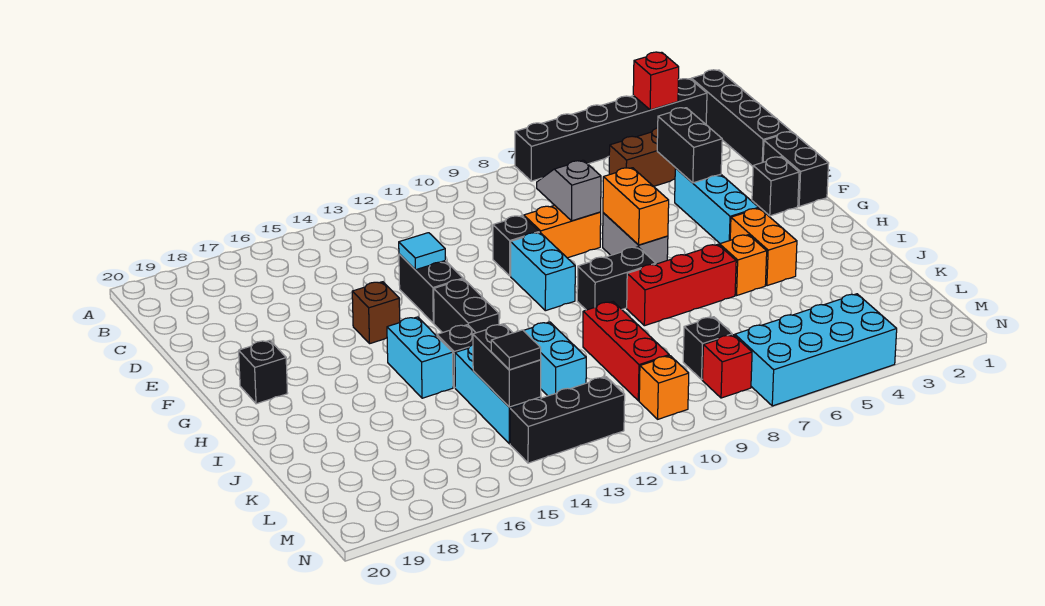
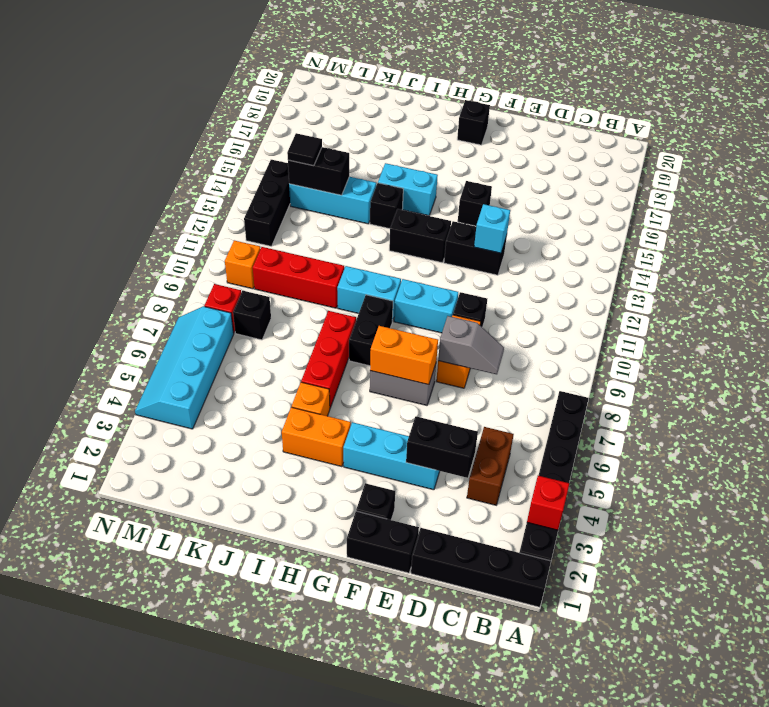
cyan tile E13 level 2 -> cyan brick E13 level 2
brown brick F15 level 1 -> black brick F15 level 1
cyan brick J12:K12 level 1 -> cyan brick H10:I10 level 1
cyan brick M4:N7 level 1 -> cyan slope M4:N7 level 1 top M

